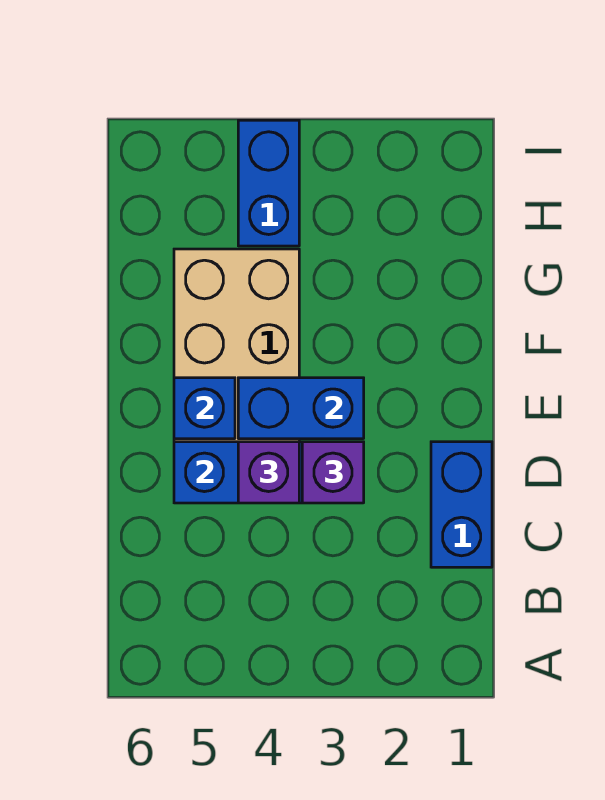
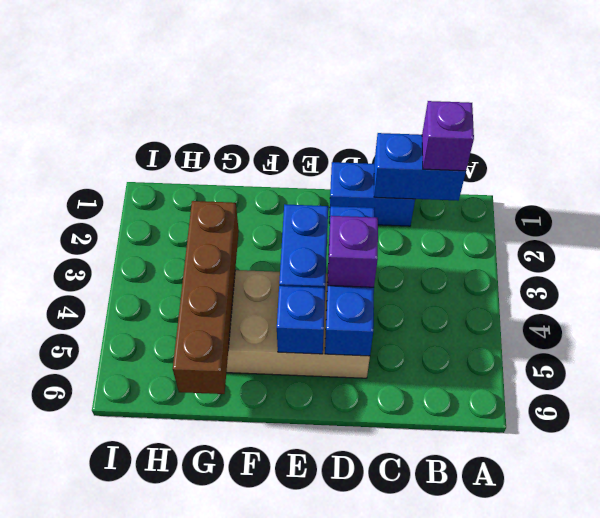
purple brick D3 level 3 -> purple brick B1 level 3
none -> brown brick G3:G6 level 2
blue brick H4:I4 level 1 -> blue brick B1:C1 level 2

